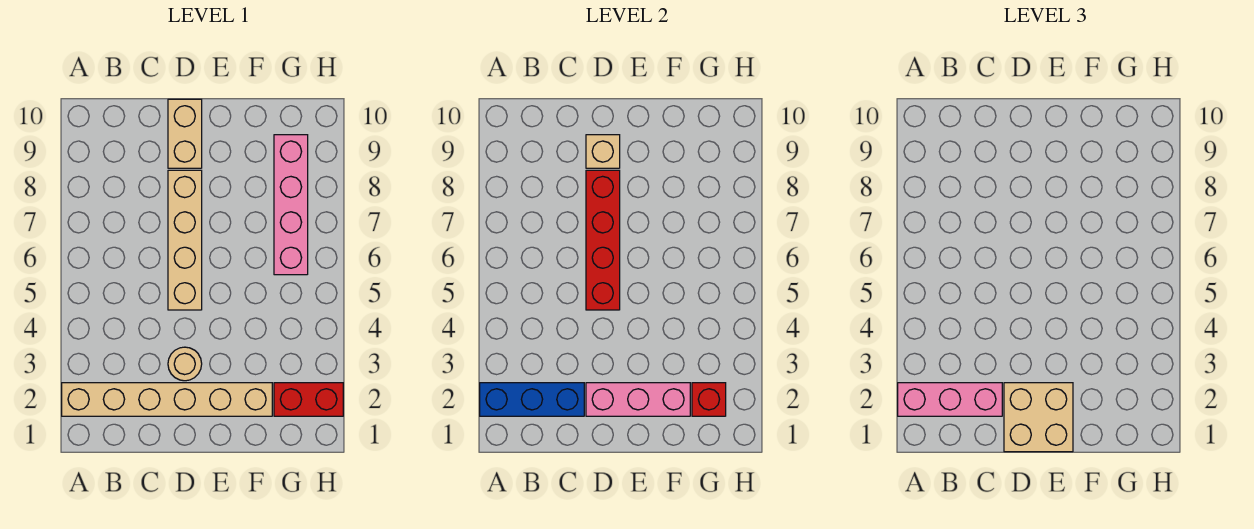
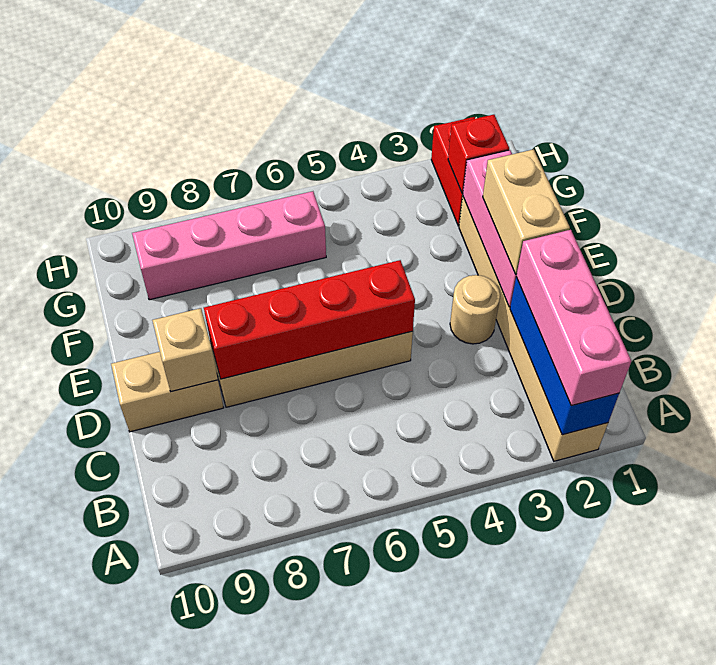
tan brick D1:E2 level 3 -> tan brick D2:E2 level 3

